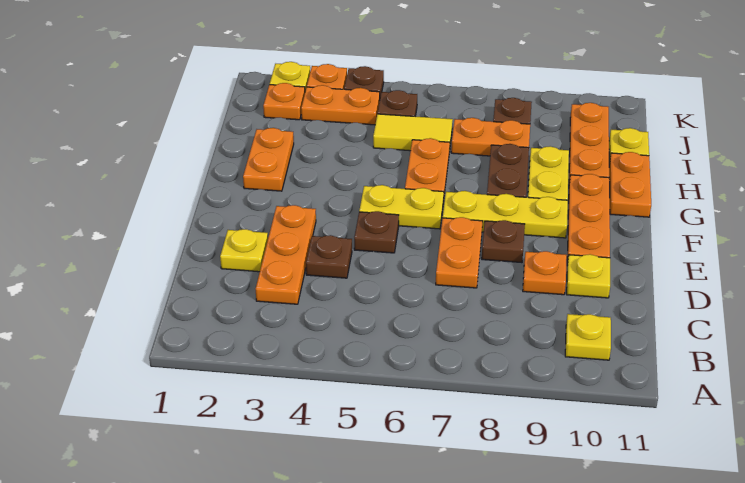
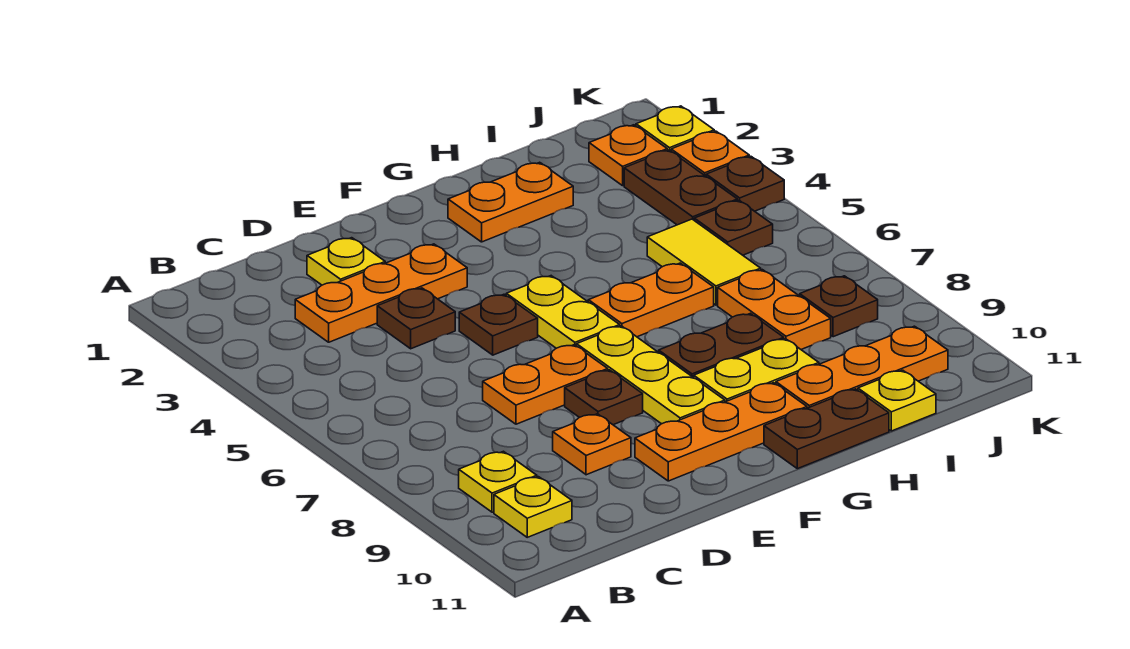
yellow plate D10 level 1 -> yellow plate B9 level 1
orange plate G11:H11 level 1 -> brown plate G11:H11 level 1
orange plate J3:J4 level 1 -> brown plate J3:J4 level 1

